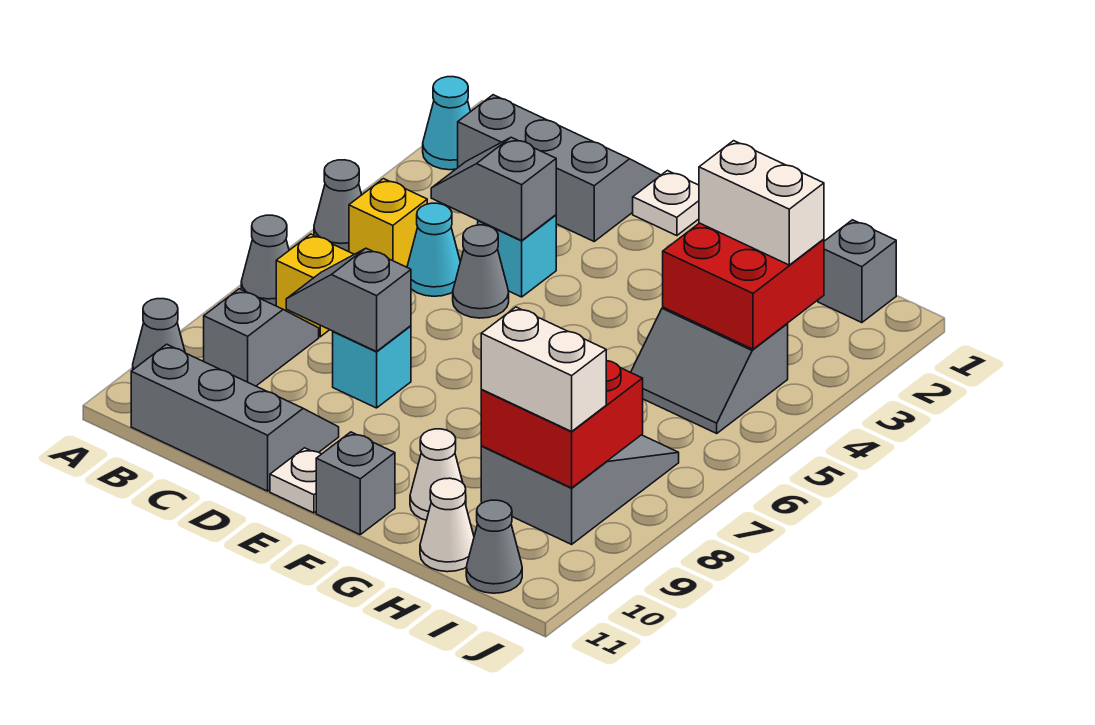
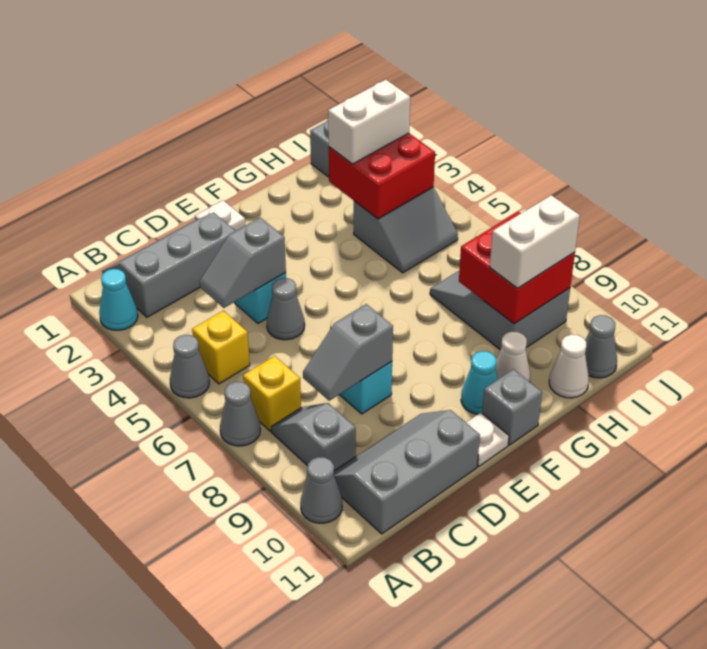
cyan cone C5 level 1 -> cyan cone F10 level 1

